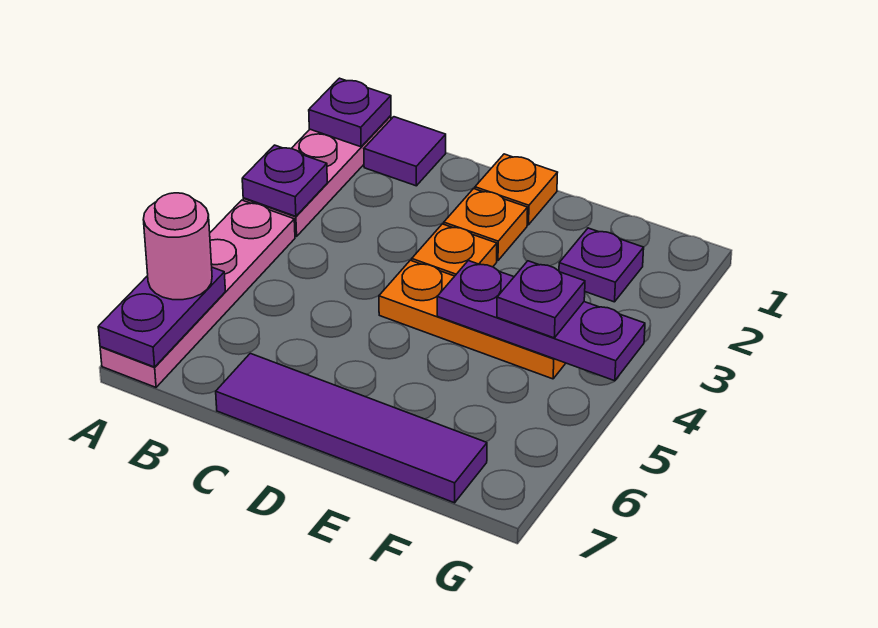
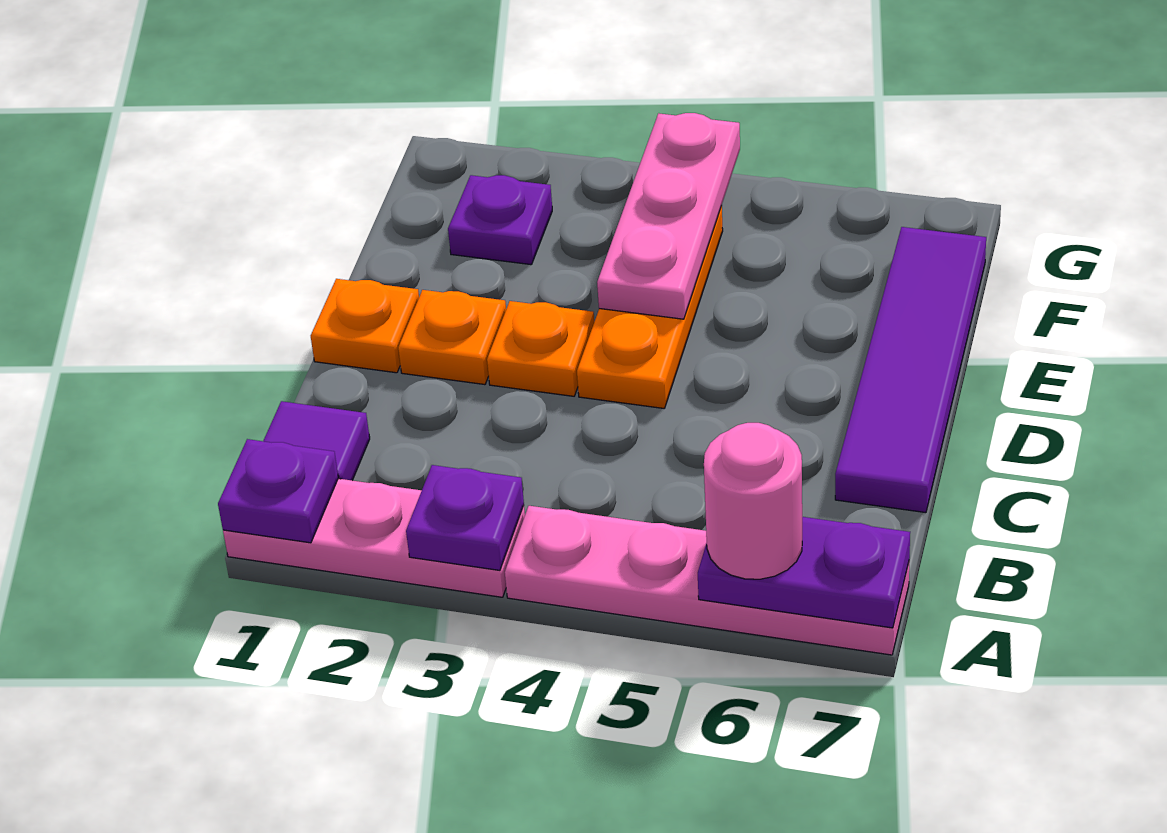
purple plate E4:G4 level 2 -> pink plate E4:G4 level 2
purple plate F4 level 3 -> none

